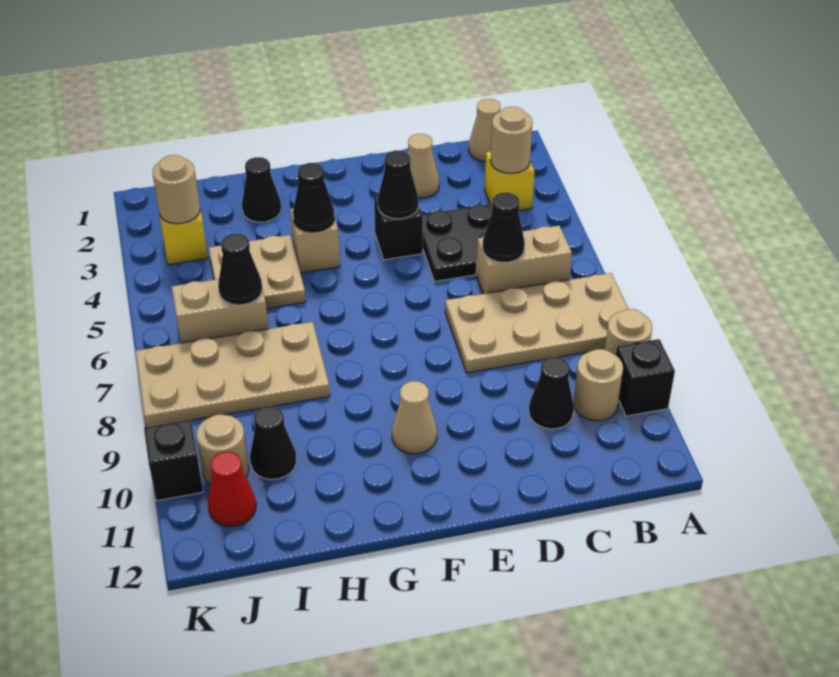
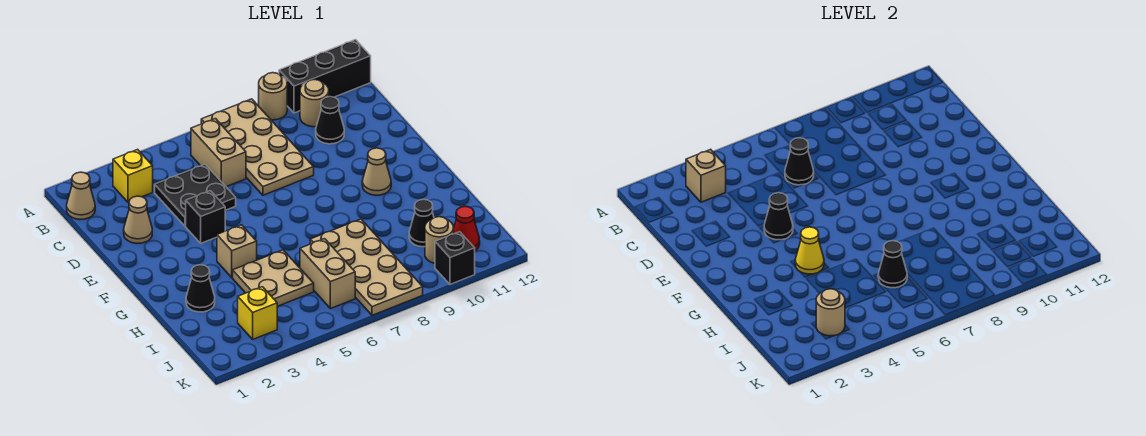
black brick A10 level 1 -> black brick A10:A12 level 1
tan round brick B3 level 2 -> tan brick B3 level 2
black cone G4 level 2 -> yellow cone G4 level 2

